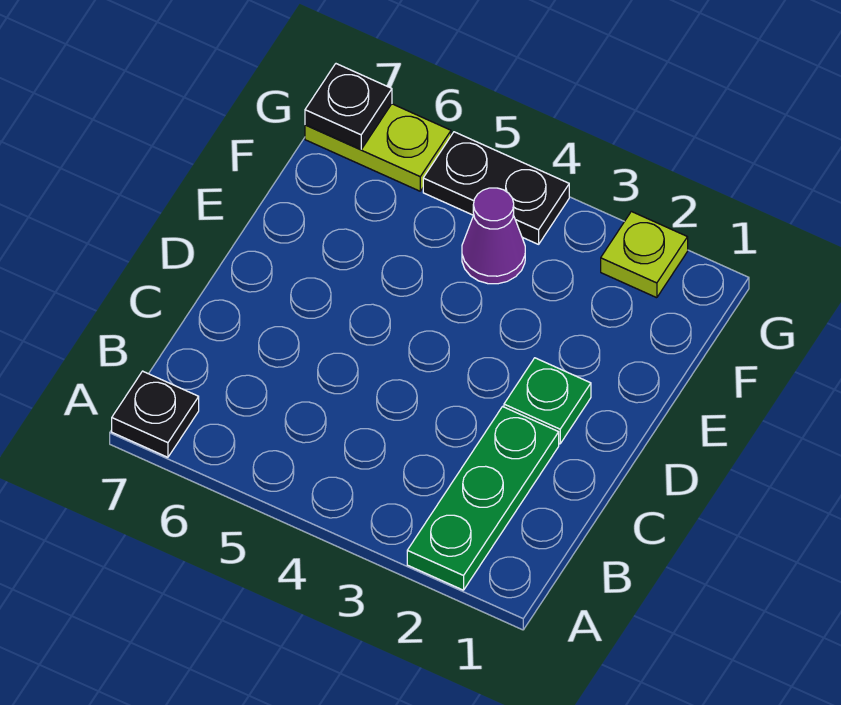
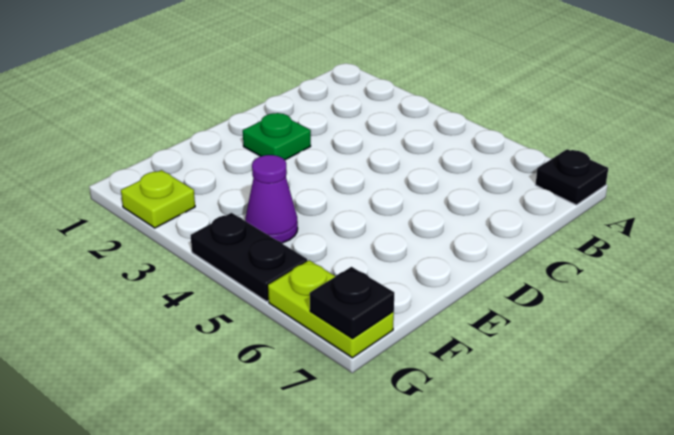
green plate A2:C2 level 1 -> none

